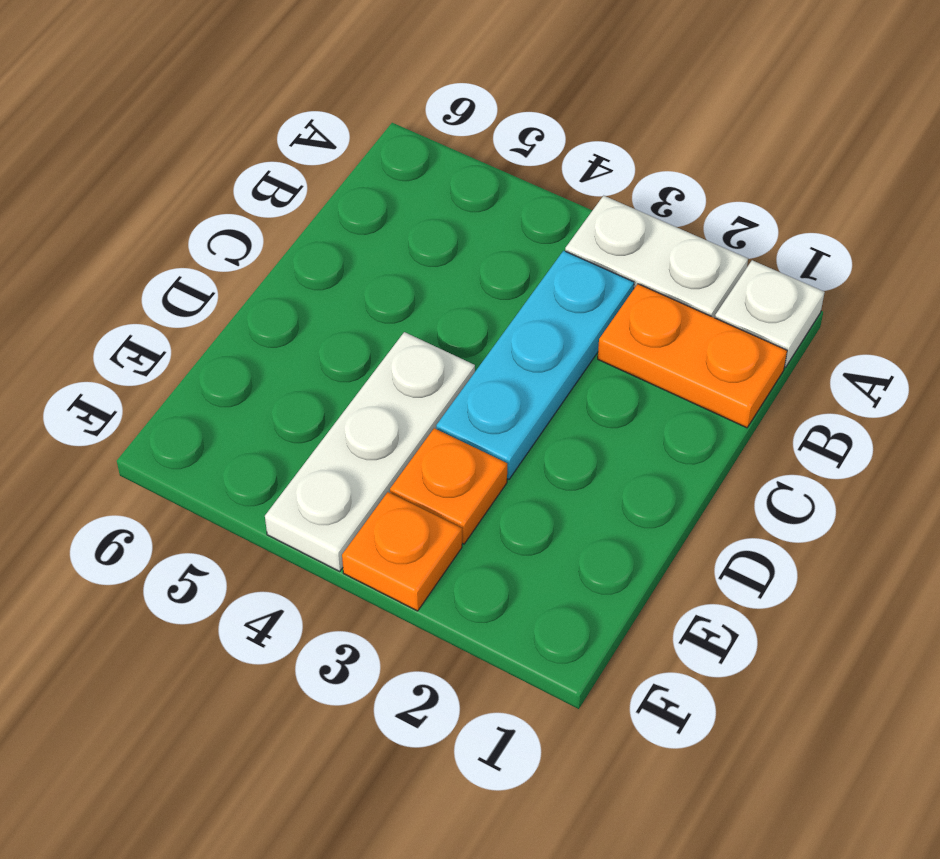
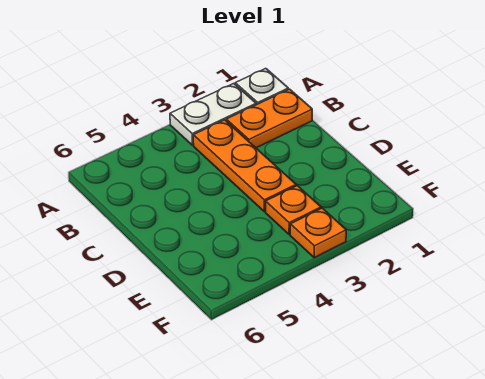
cyan plate B3:D3 level 1 -> orange plate B3:D3 level 1
white plate D4:F4 level 1 -> none

